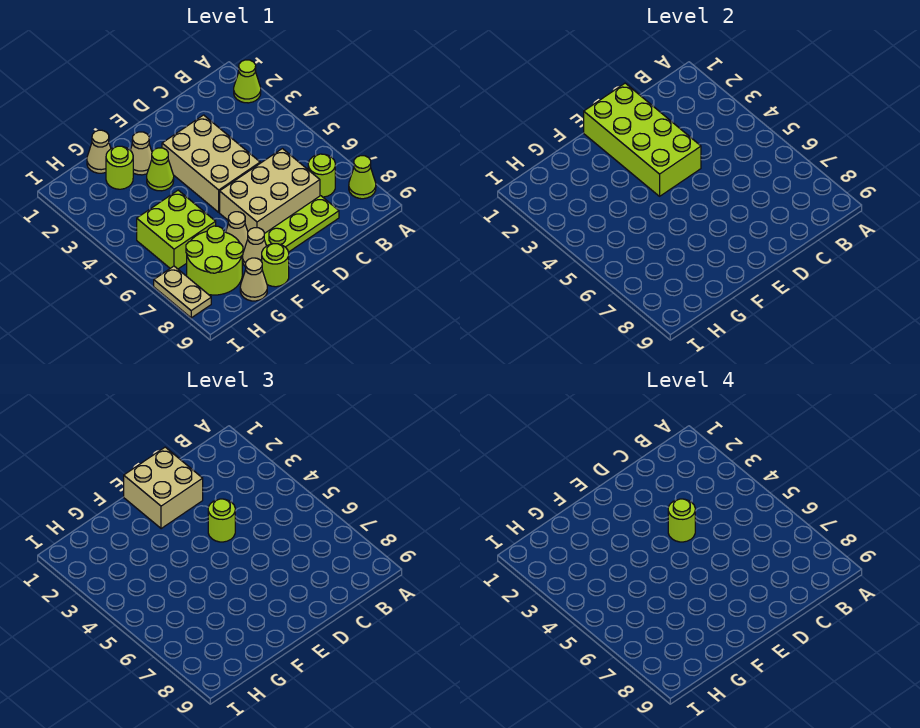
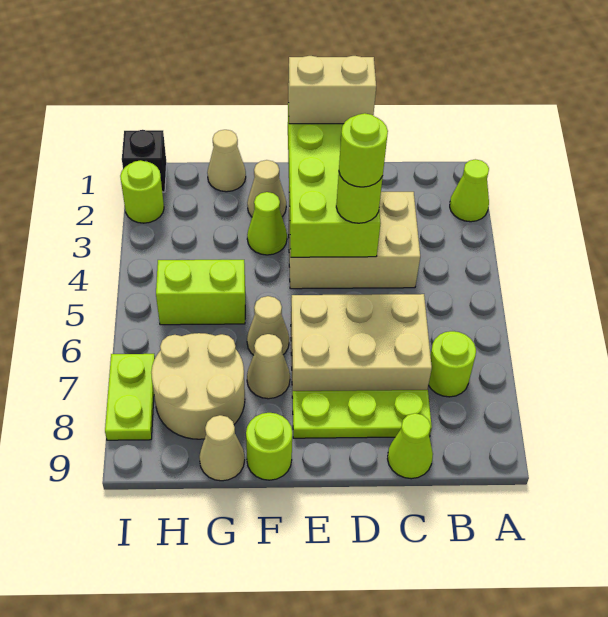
lime cone A8 level 1 -> lime cone C9 level 1
tan brick D1:E2 level 3 -> tan brick D1:E1 level 3
tan brick D3:E5 level 1 -> tan brick C3:E4 level 1
tan cone F8 level 1 -> tan cone F6 level 1
lime round brick G2 level 1 -> lime round brick I2 level 1
lime brick G5:H6 level 1 -> lime brick G5:H5 level 1
lime round brick G7:H8 level 1 -> tan round brick G7:H8 level 1
none -> black brick I1 level 1
tan plate I7:I8 level 1 -> lime plate I7:I8 level 1

